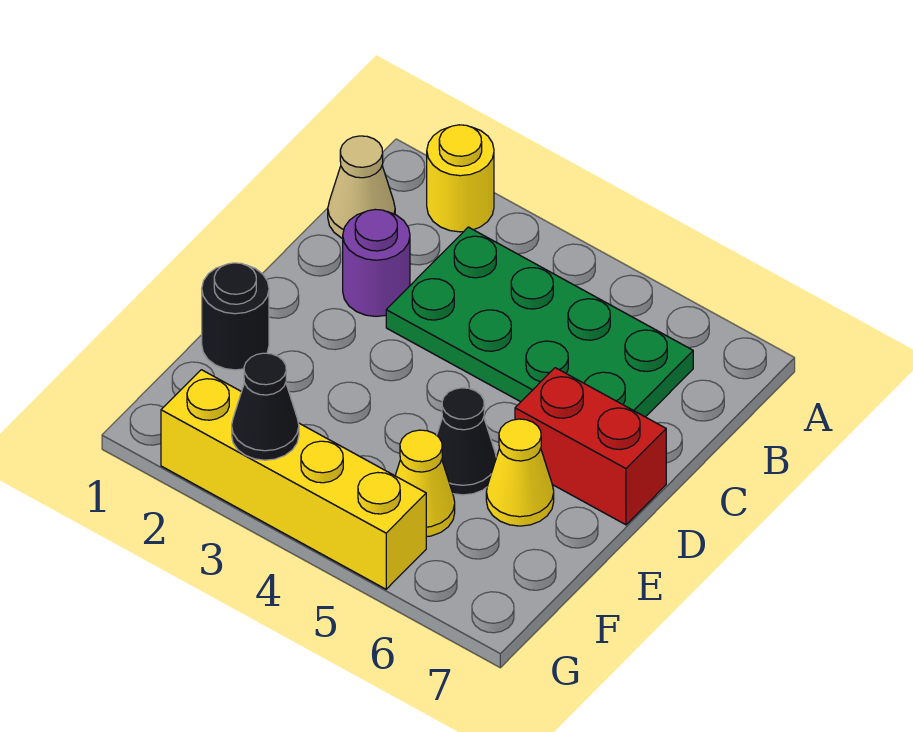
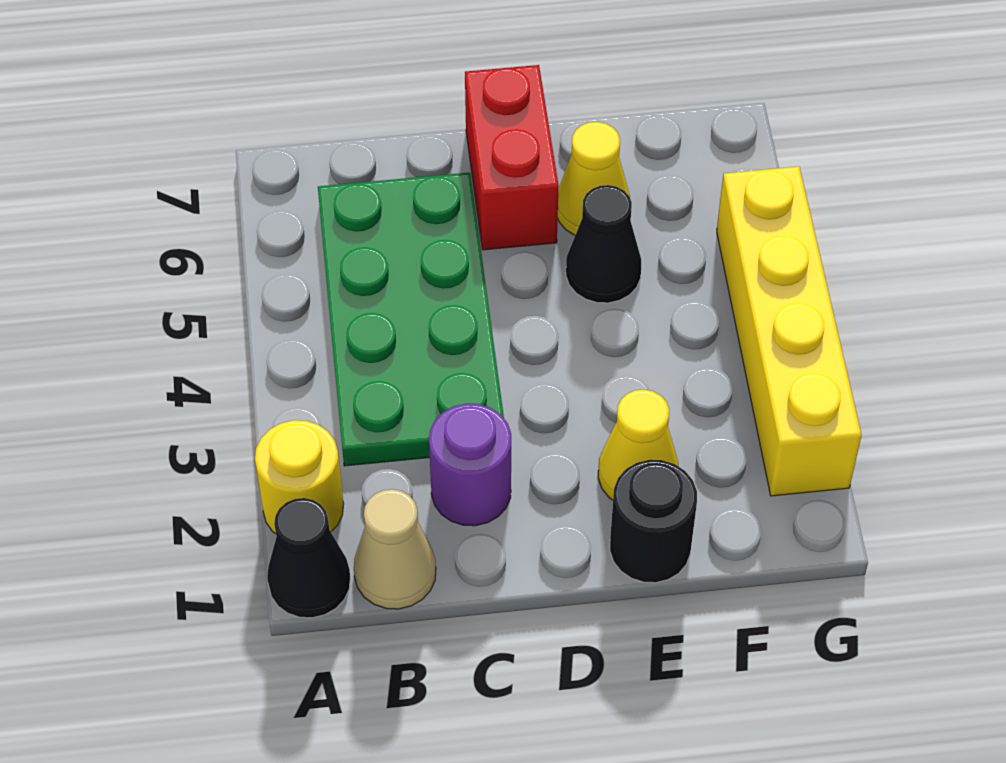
yellow cone F5 level 1 -> yellow cone E2 level 1
black cone G3 level 2 -> black cone A1 level 1

